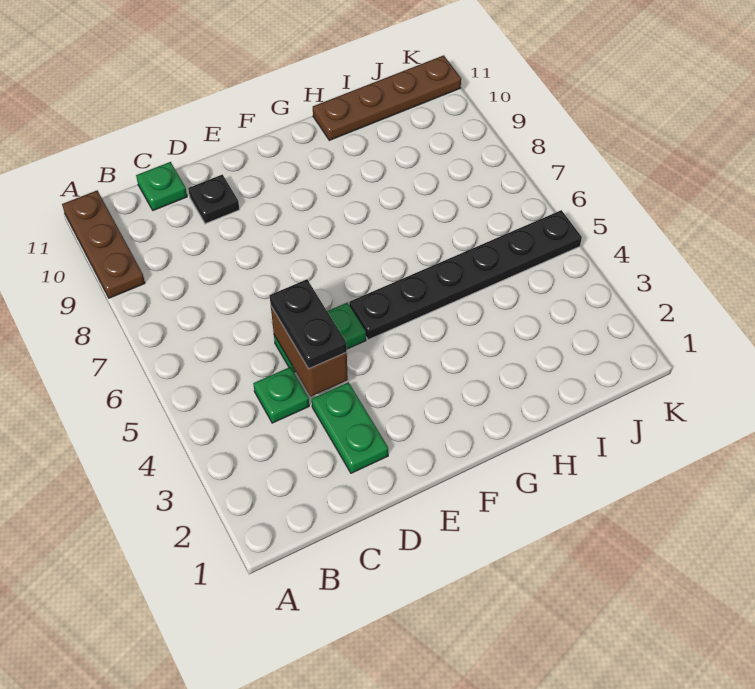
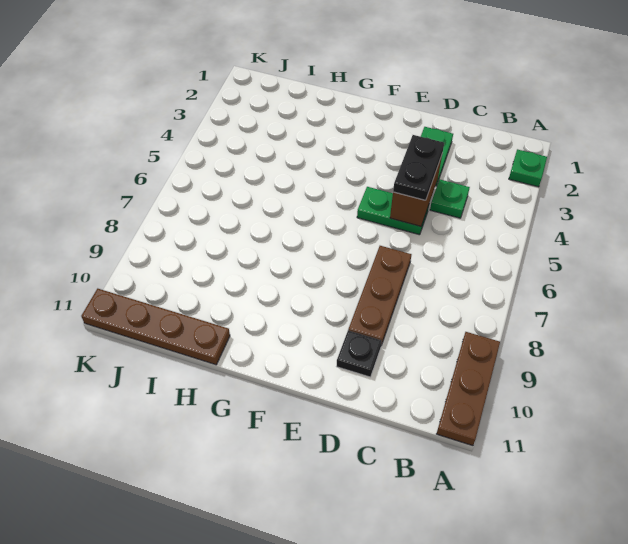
green plate C11 level 1 -> green plate A2 level 1
none -> brown plate D7:D9 level 1
black plate F5:K5 level 1 -> none

